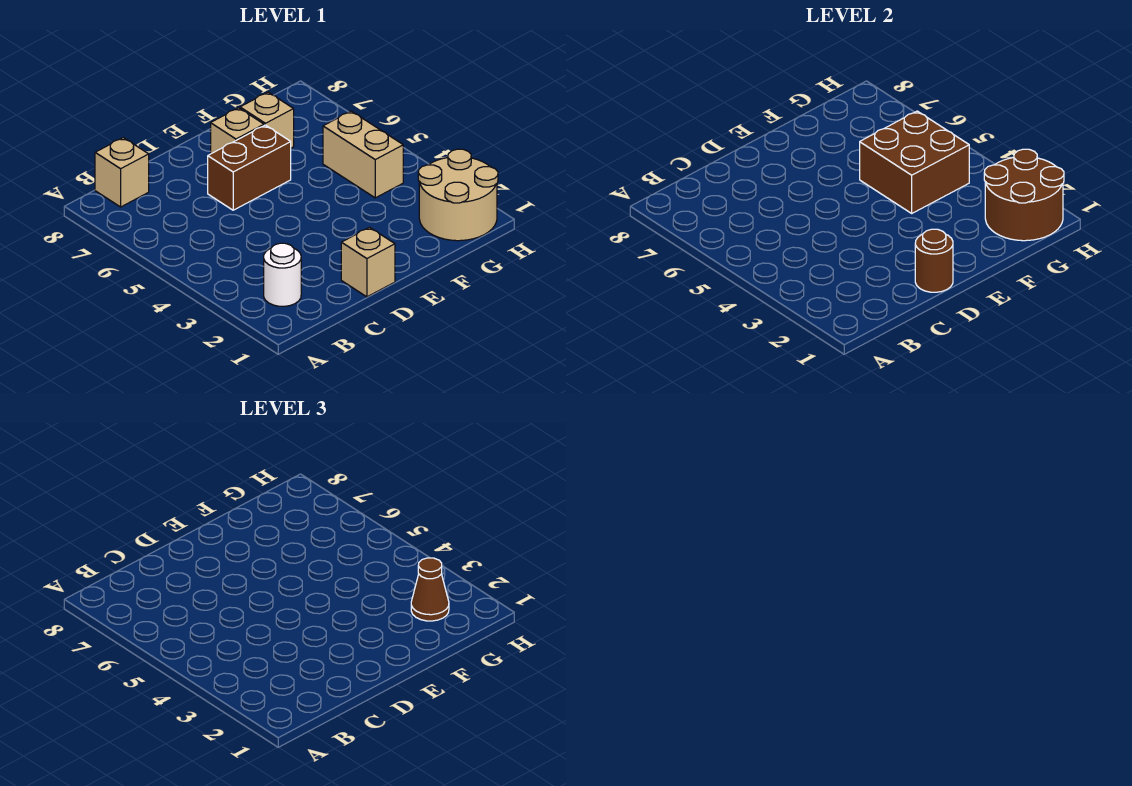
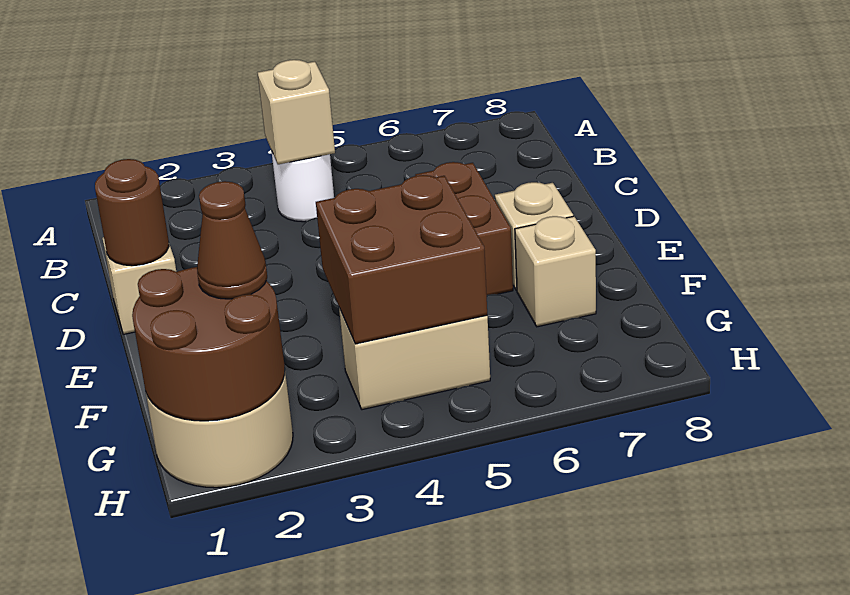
white round brick B2 level 1 -> white round brick B4 level 1
tan brick B8 level 1 -> tan brick B4 level 2

